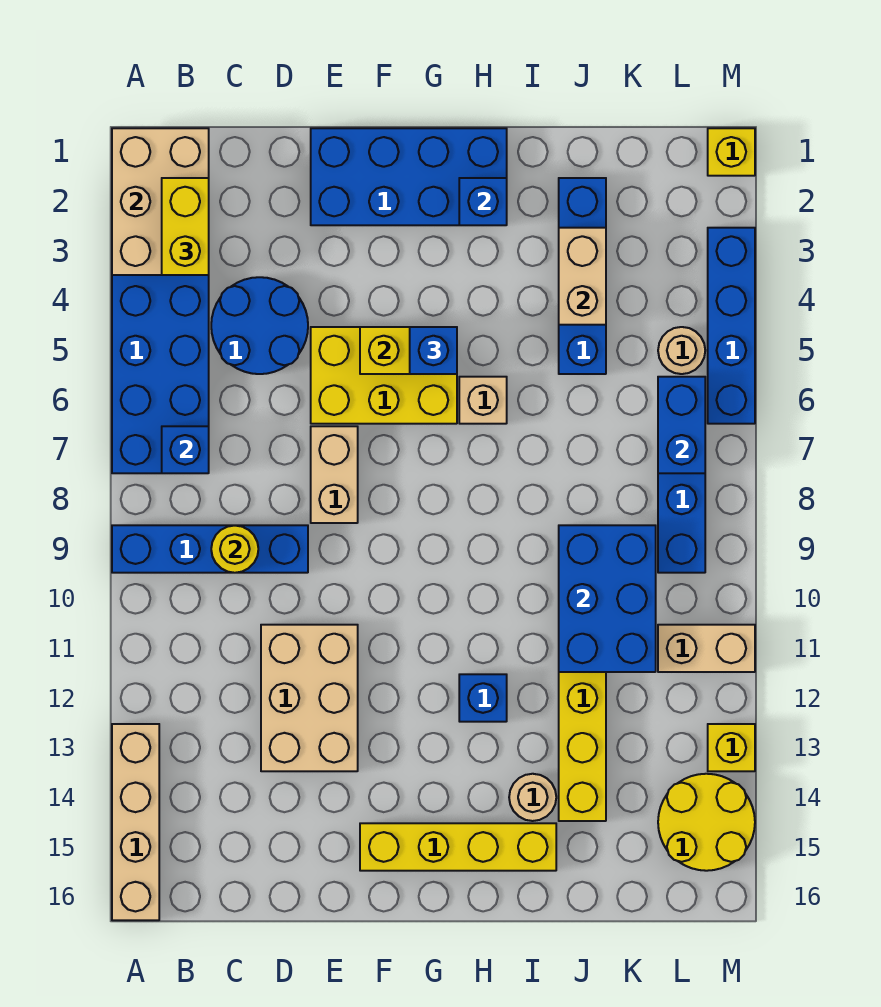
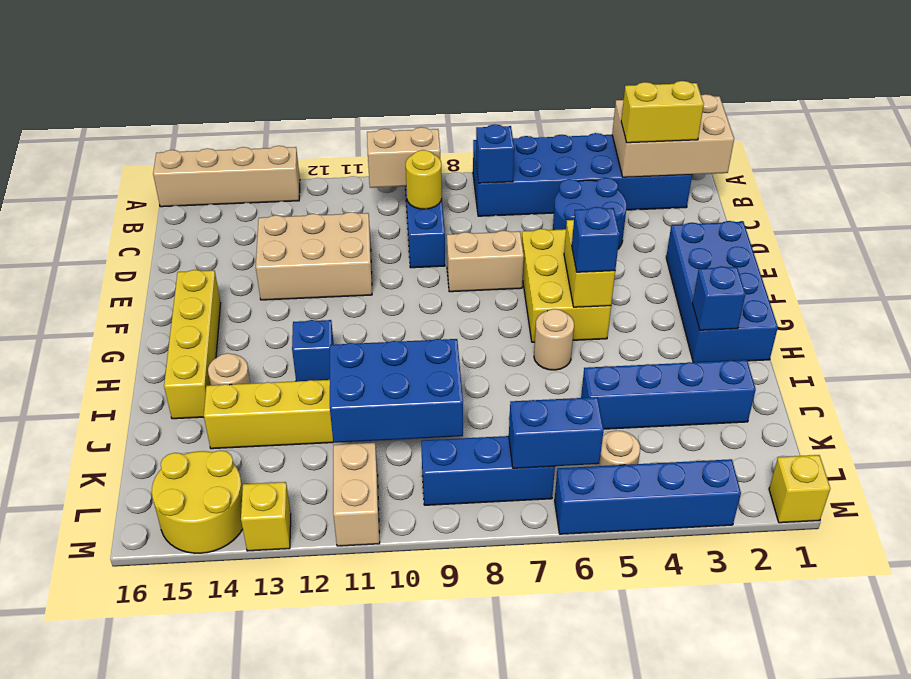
tan brick H6 level 1 -> tan round brick H6 level 1
tan brick J3:J4 level 2 -> tan brick B9:B10 level 2

